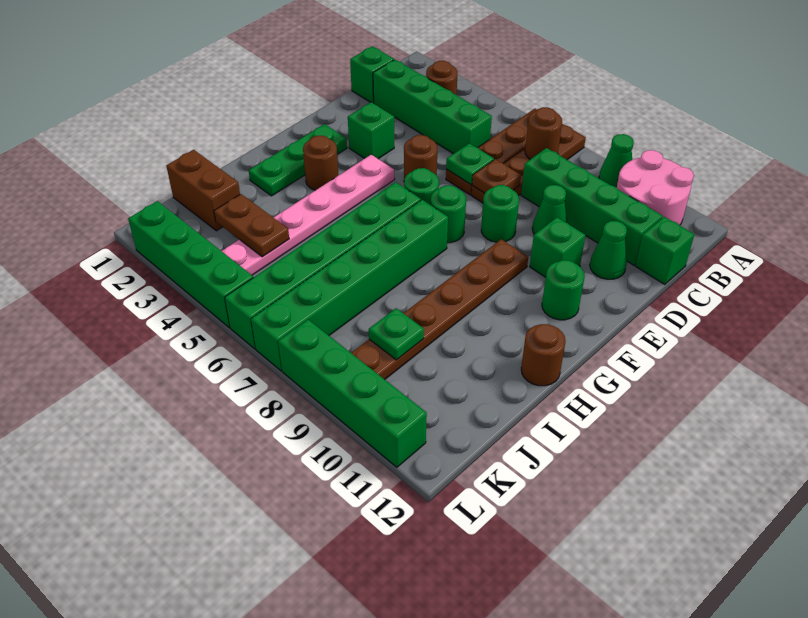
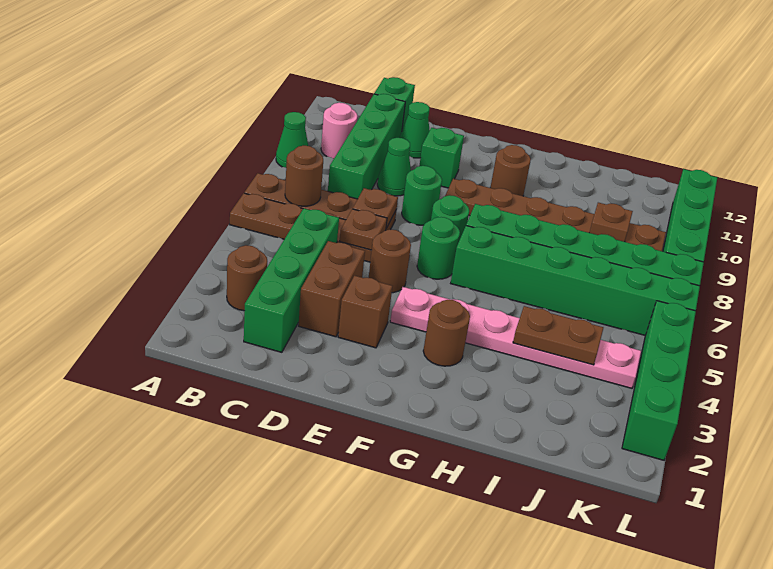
pink round brick A10:B11 level 1 -> pink round brick B10 level 1
green brick C1 level 1 -> none
green plate D6 level 2 -> brown plate D6 level 2
green brick E3 level 1 -> brown brick E3 level 1
green plate F2:H2 level 1 -> none
green round brick F11 level 1 -> none
brown round brick H12 level 1 -> brown round brick G10 level 1
brown brick J1:J2 level 1 -> brown brick D3:D4 level 1
brown plate J3:J4 level 2 -> brown plate I4:J4 level 2
green plate J9 level 2 -> brown plate J9 level 2

